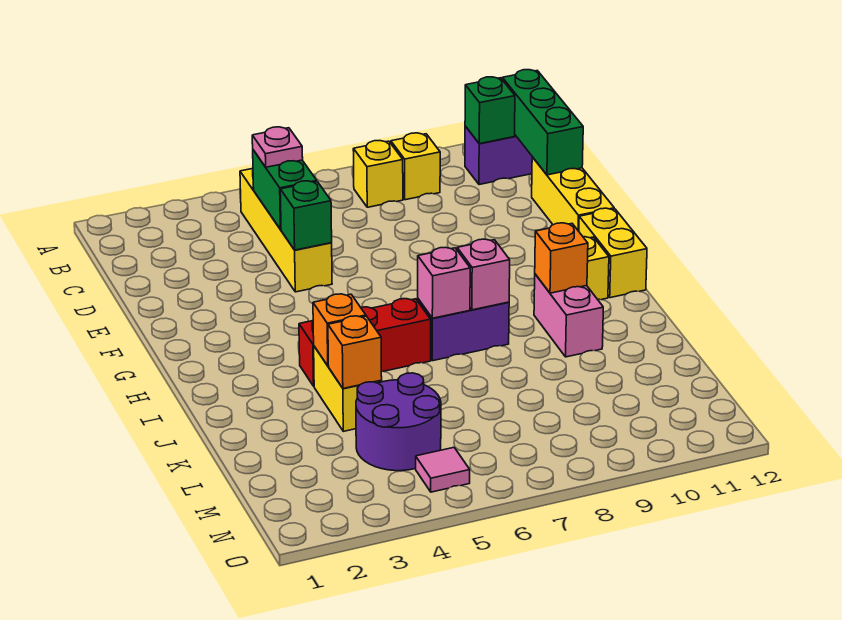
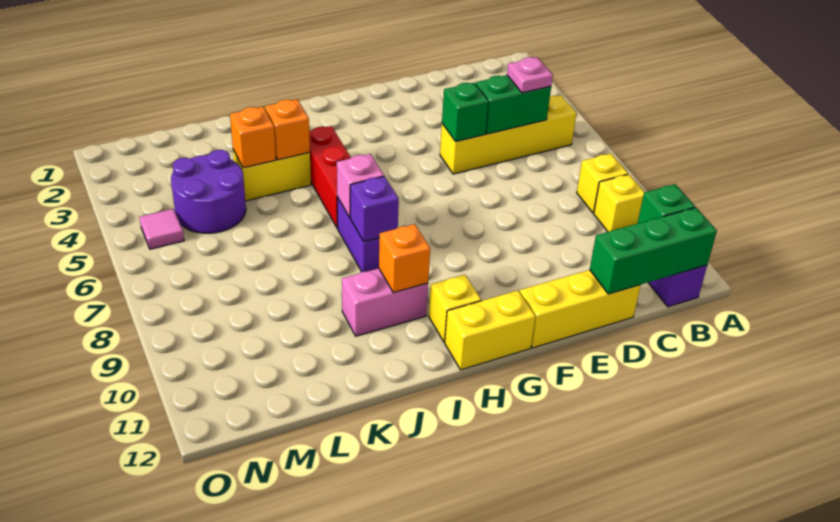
pink brick I8 level 2 -> purple brick I8 level 2

